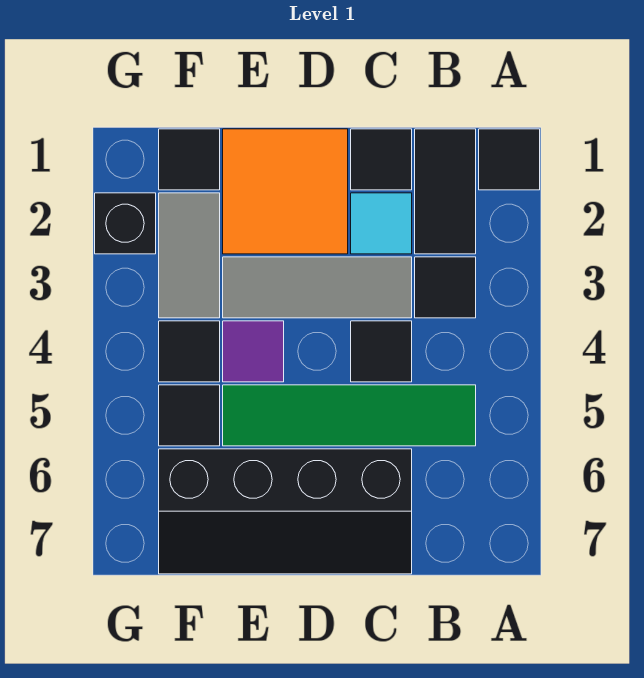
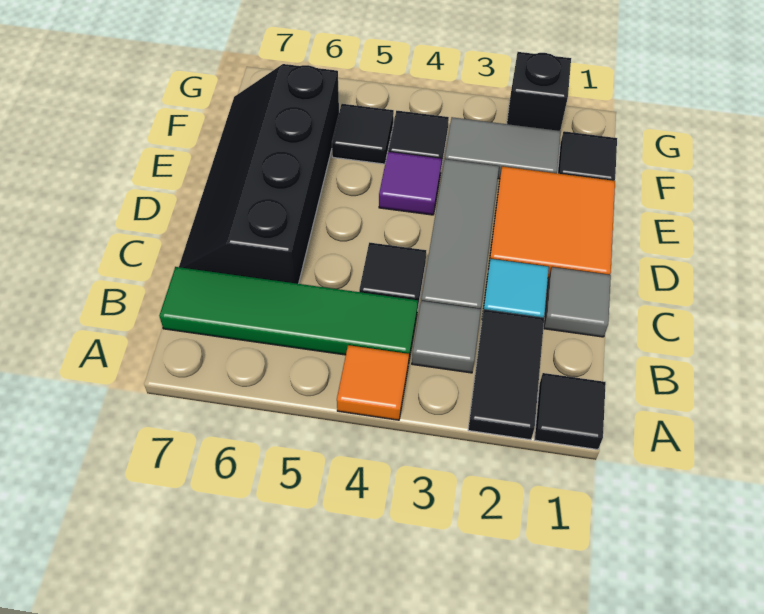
none -> orange tile A4 level 1
black tile B1:B2 level 1 -> black tile A2:B2 level 1
black tile B3 level 1 -> grey tile B3 level 1
green tile B5:E5 level 1 -> green tile B4:B7 level 1
black tile C1 level 1 -> grey tile C1 level 1

